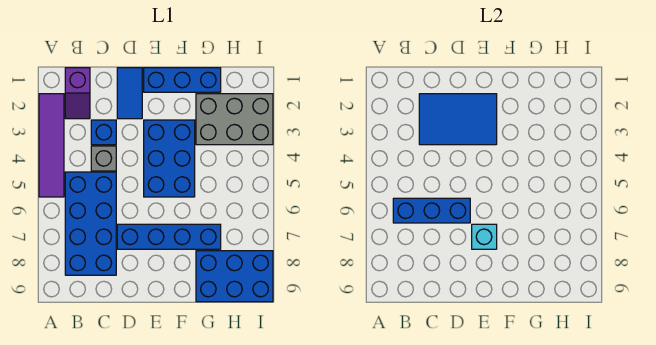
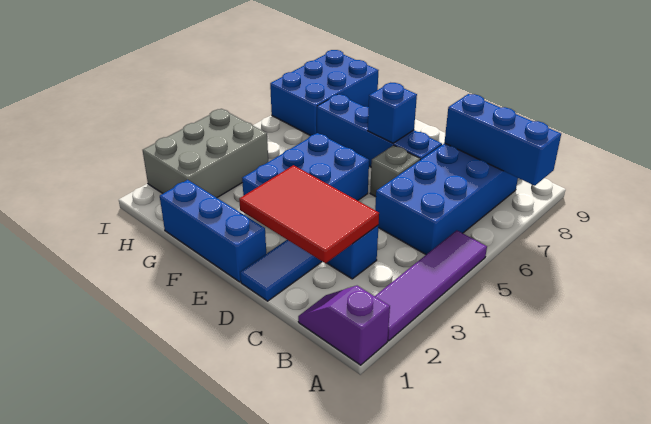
purple slope B1:B2 level 1 top 1 -> purple slope A1:B1 level 1 top A
blue brick B6:D6 level 2 -> blue brick A8:C8 level 2
blue tile C2:E3 level 2 -> red tile C2:E3 level 2
grey brick C4 level 1 -> grey brick D6 level 1
cyan brick E7 level 2 -> blue brick E7 level 2
grey brick G2:I3 level 1 -> grey brick H2:I4 level 1
blue brick G8:I9 level 1 -> blue brick H7:I9 level 1

